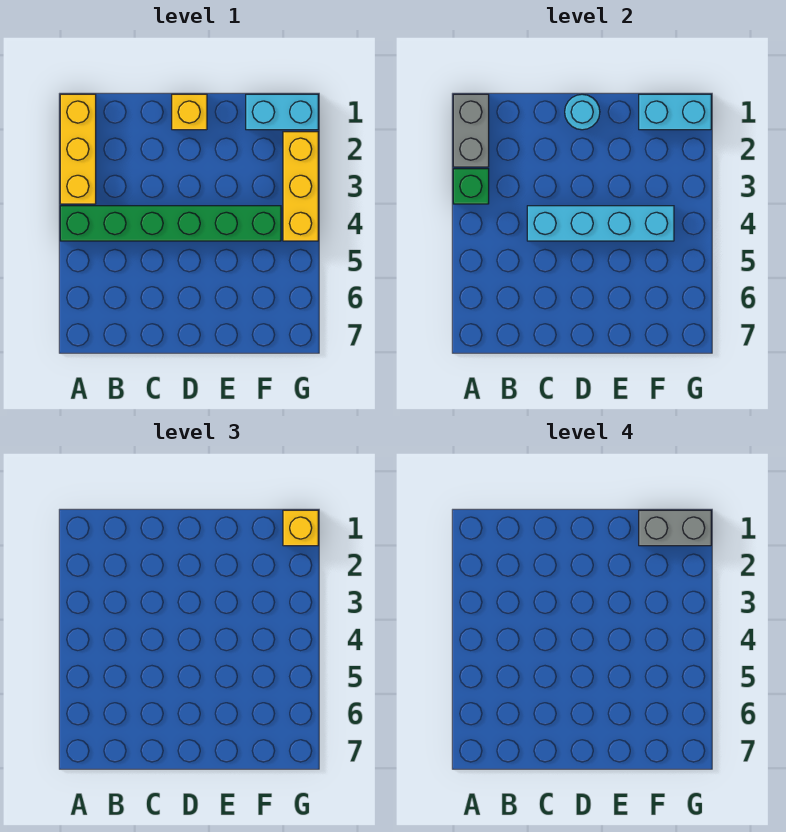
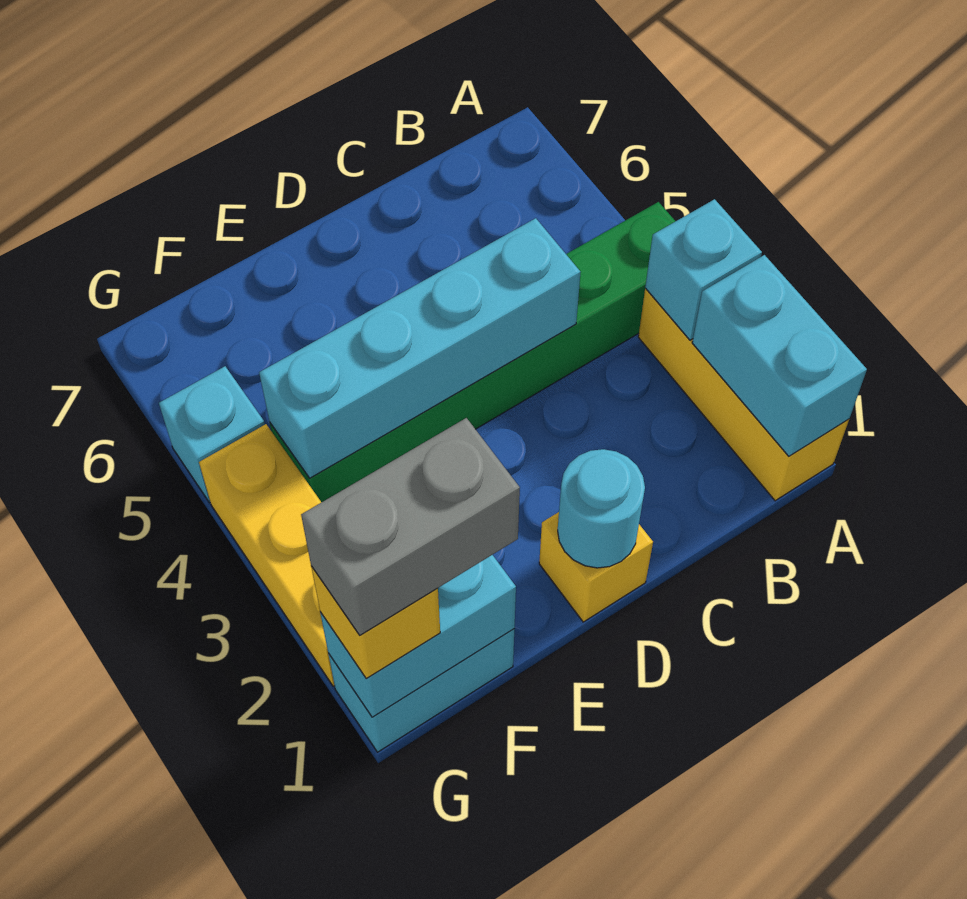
grey brick A1:A2 level 2 -> cyan brick A1:A2 level 2
green brick A3 level 2 -> cyan brick A3 level 2
none -> cyan brick G5 level 1

